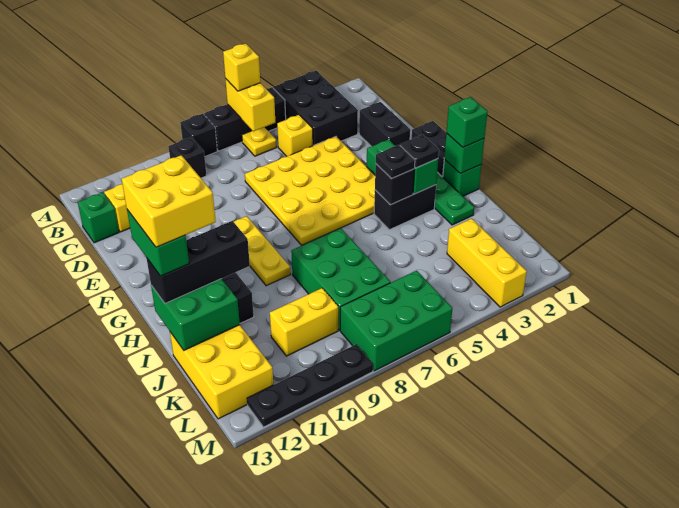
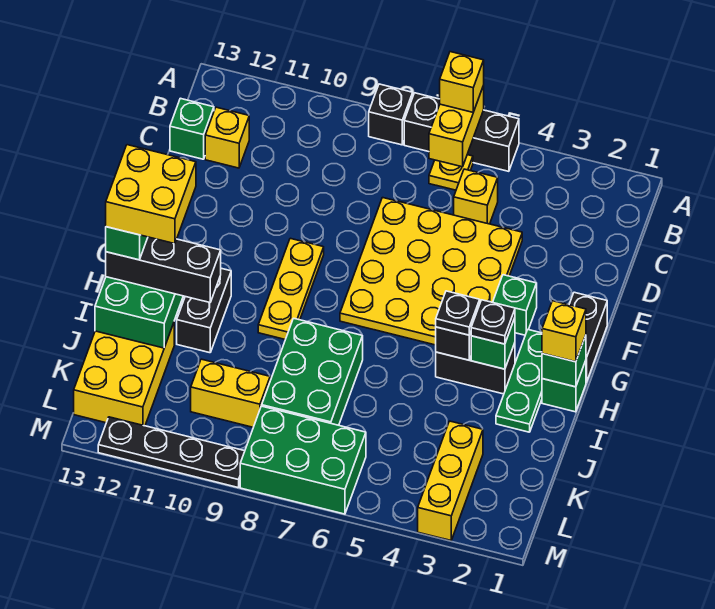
black brick A3:C4 level 1 -> none
black brick B9 level 1 -> none
black brick D2:E2 level 1 -> none
green brick H1 level 3 -> yellow brick H1 level 3

